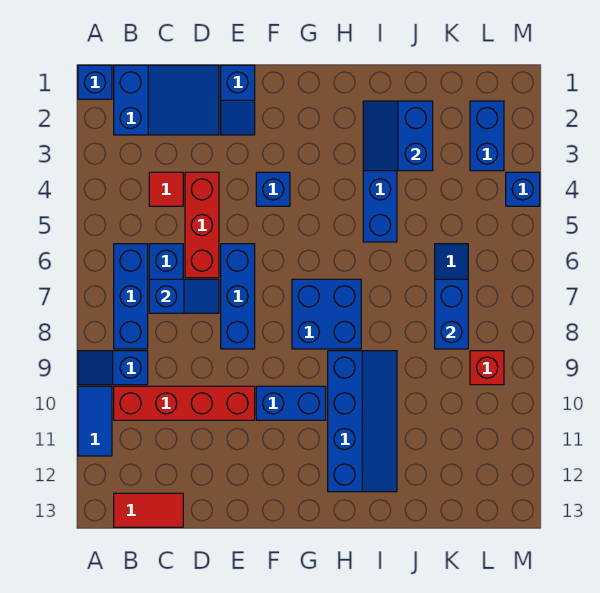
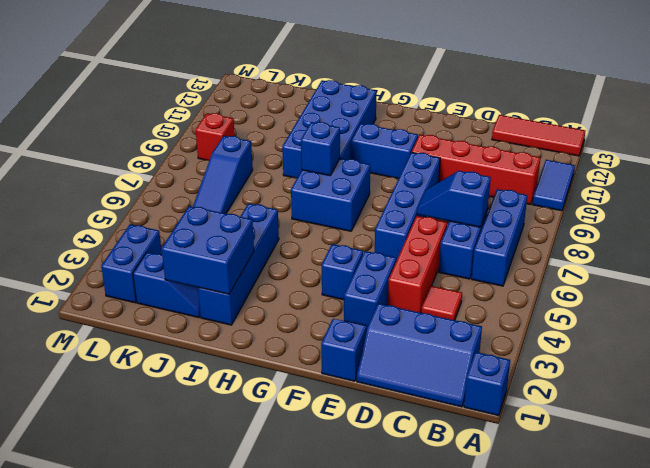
blue slope A9:B9 level 1 top B -> blue slope J2:K2 level 1 top K
blue slope B1:D2 level 1 top B -> blue slope B1:D2 level 1 top 2
red tile B13:C13 level 1 -> red tile A13:C13 level 1
blue brick E6:E8 level 1 -> blue brick E6:E9 level 1
blue slope H9:I12 level 1 top H -> blue brick H9:I12 level 1
blue slope I2:J3 level 2 top J -> blue brick I2:J3 level 2
blue brick K7:K8 level 2 -> blue brick E3:E4 level 1
blue brick M4 level 1 -> blue brick H8 level 2

